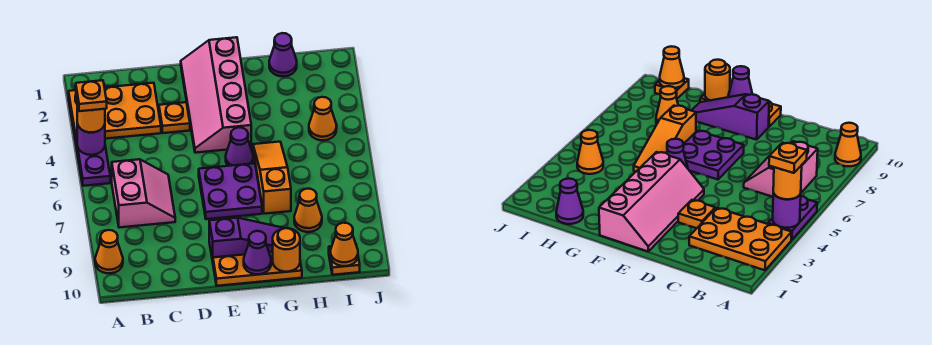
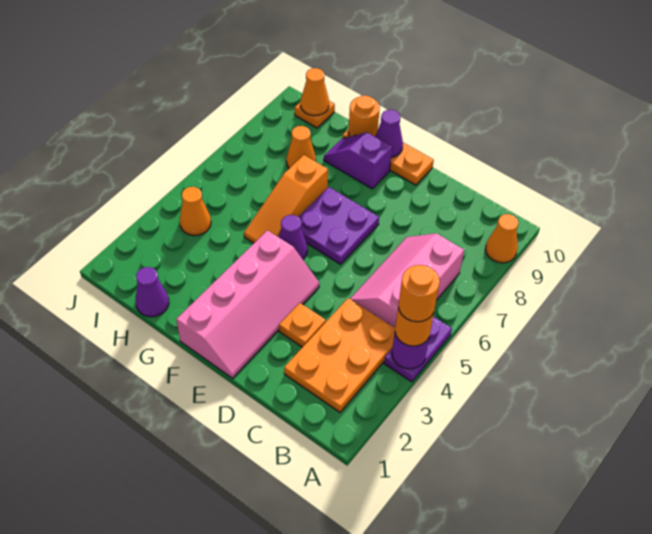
orange plate A2:C3 level 1 -> orange plate B2:C4 level 1
orange plate A4 level 4 -> orange round brick A4 level 4
pink slope B6:C7 level 1 top B -> pink slope B5:C7 level 1 top B
purple slope E9:G9 level 1 top E -> purple slope F9:G9 level 1 top F

